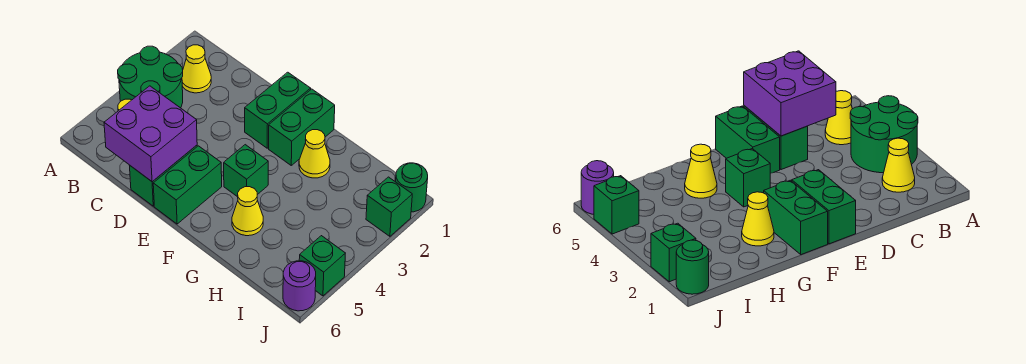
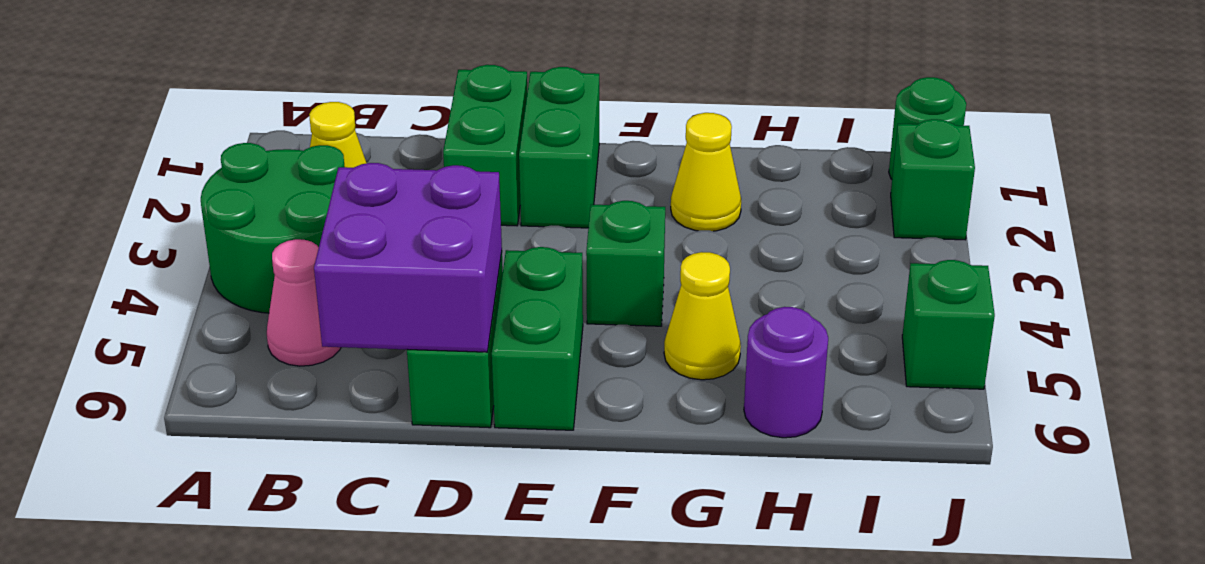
yellow cone B5 level 1 -> pink cone B5 level 1
green brick F1:F2 level 1 -> green brick D1:D2 level 1
purple round brick J6 level 1 -> purple round brick H6 level 1

